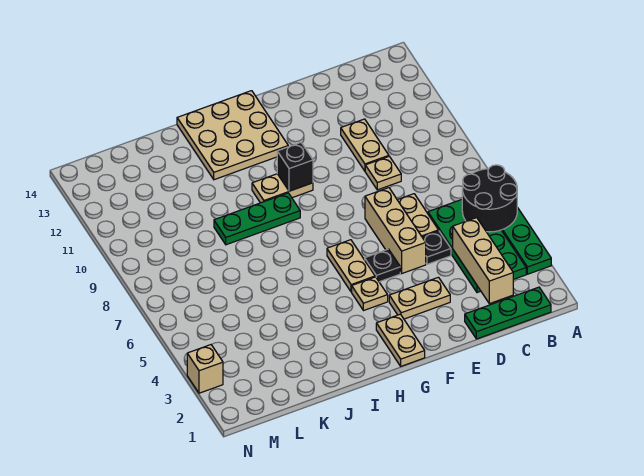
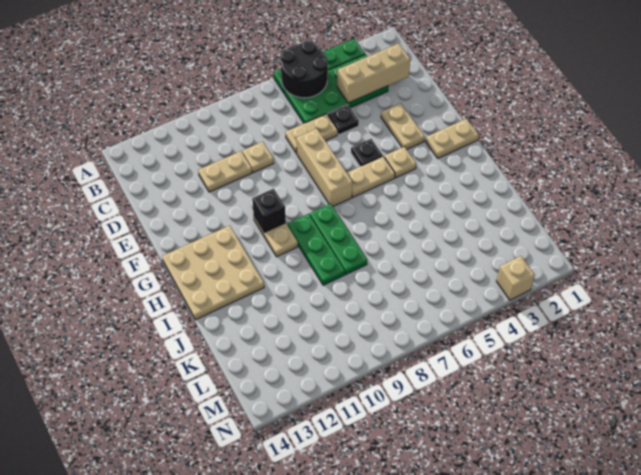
green plate B1:D1 level 1 -> green plate H8:J8 level 1
tan brick E5:E7 level 1 -> tan brick E7:G7 level 1

